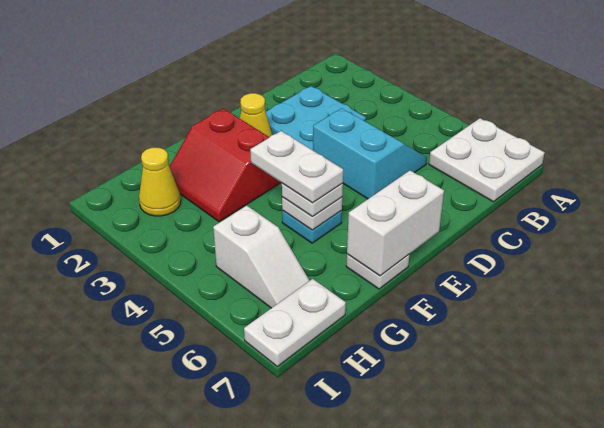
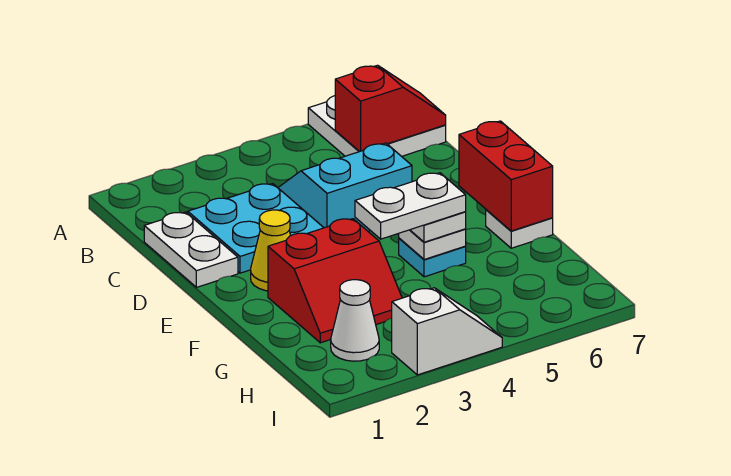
none -> red slope B6:B7 level 2 top 6
white brick E7:F7 level 2 -> red brick E7:F7 level 2
yellow cone H2 level 1 -> white cone H2 level 1
white slope H5:H6 level 1 top 5 -> white slope I3:I4 level 1 top 3
white plate H7:I7 level 1 -> white plate C1:D1 level 1

